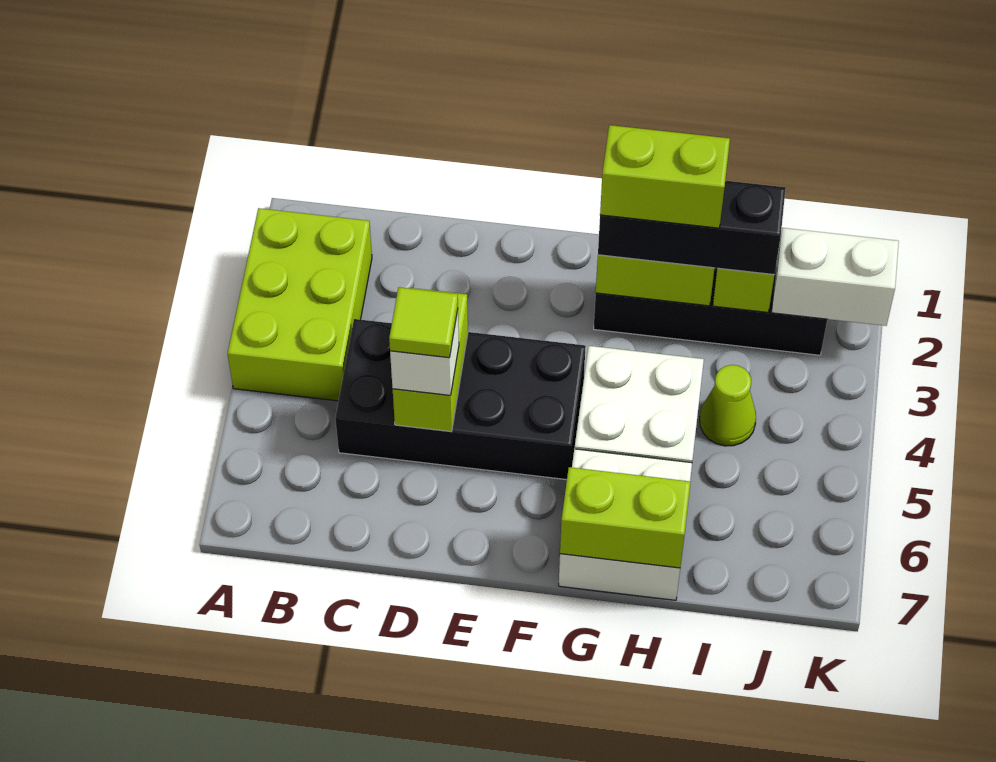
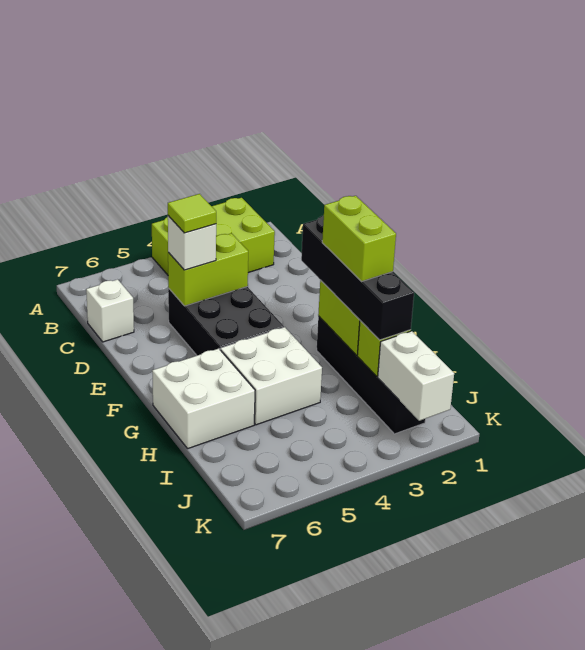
black brick C4:F5 level 1 -> black brick D4:F5 level 1
none -> white brick C7 level 1
black brick G2:I2 level 3 -> black brick F2:I2 level 3
lime brick G7:H7 level 2 -> none
lime cone I4 level 1 -> none

